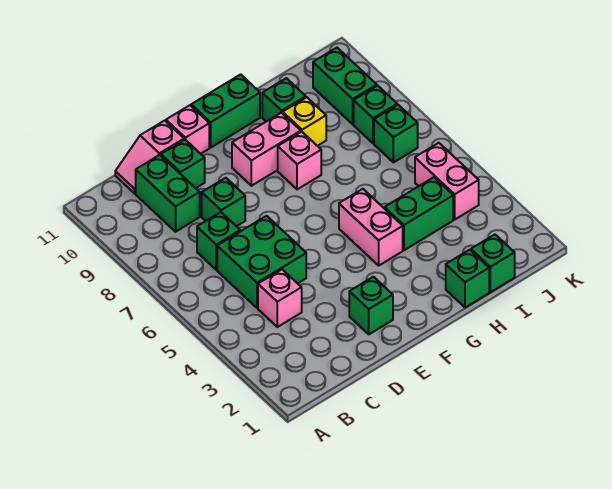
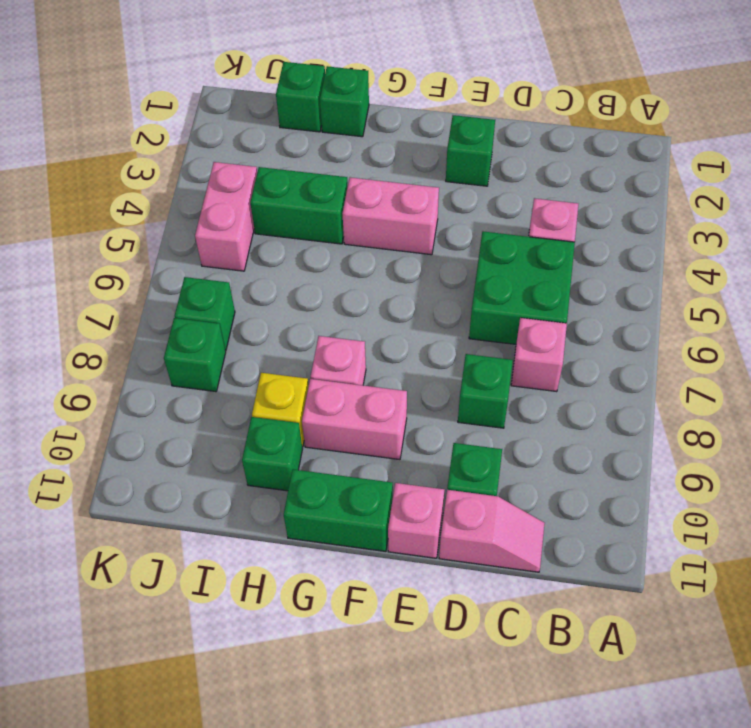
green brick C7 level 1 -> pink brick C7 level 1
green brick C9:C10 level 1 -> none
pink brick G4:G5 level 1 -> pink brick F4:G4 level 1
green brick J9:J10 level 1 -> none

